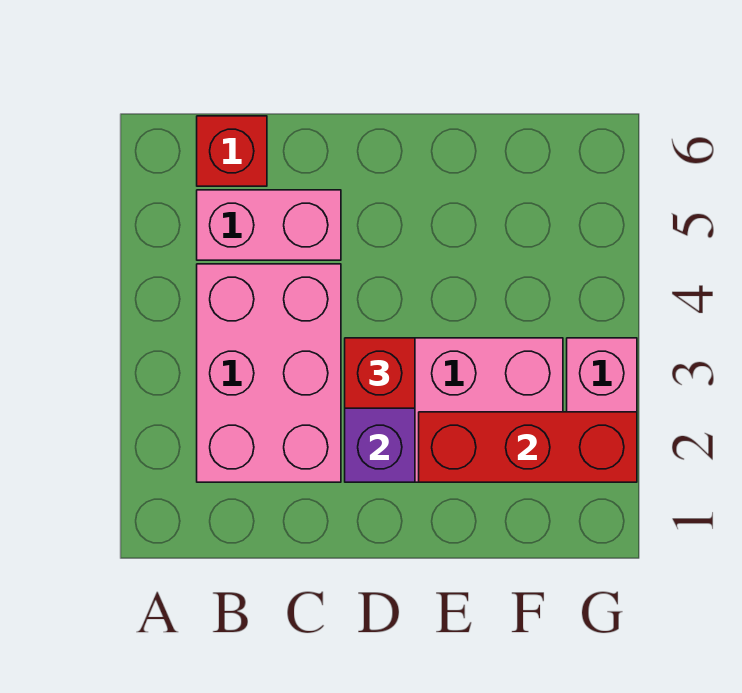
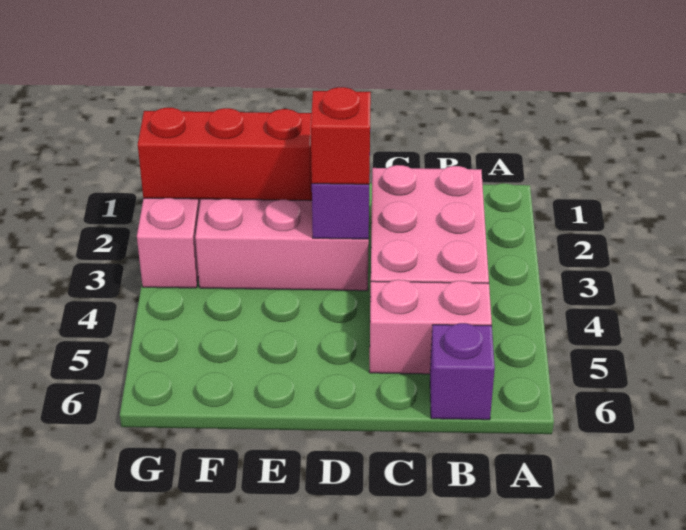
red brick B6 level 1 -> purple brick B6 level 1

